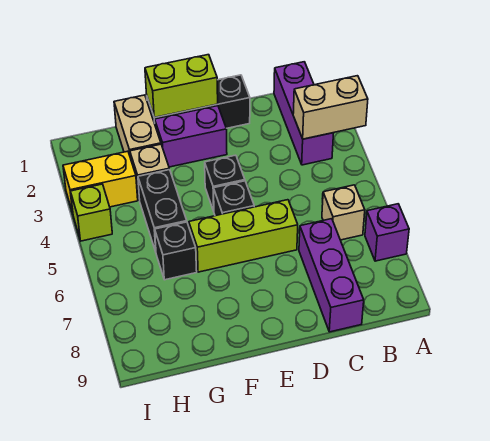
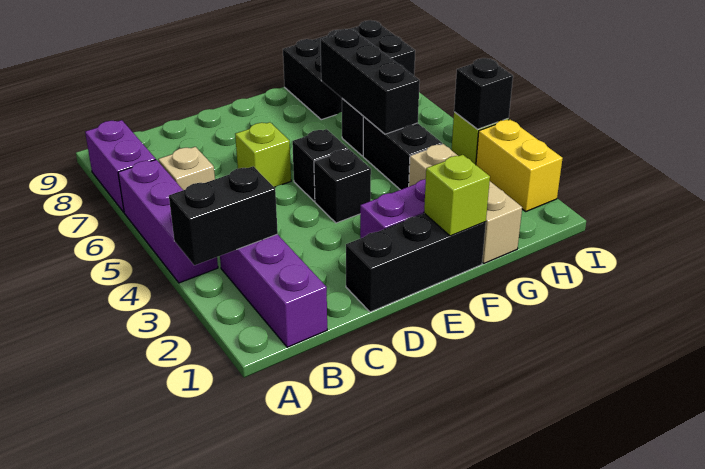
tan brick A3:B3 level 2 -> black brick A3:B3 level 2
purple brick A7 level 1 -> purple brick A7:A8 level 1
purple brick C7:C9 level 1 -> purple brick A4:A6 level 1
lime brick D6:F6 level 1 -> lime brick D6 level 1
lime brick E1:F1 level 2 -> lime brick F1 level 2
none -> black brick G5:G7 level 2
none -> black brick G8:I9 level 1
yellow brick H3:I3 level 1 -> yellow brick I2:I3 level 1
none -> black brick I4 level 2

